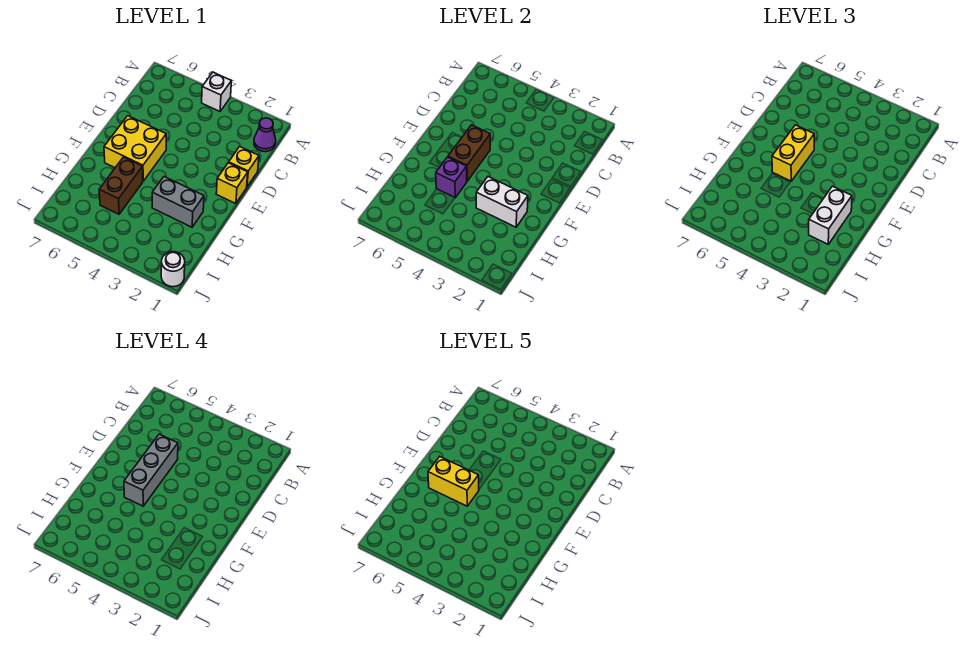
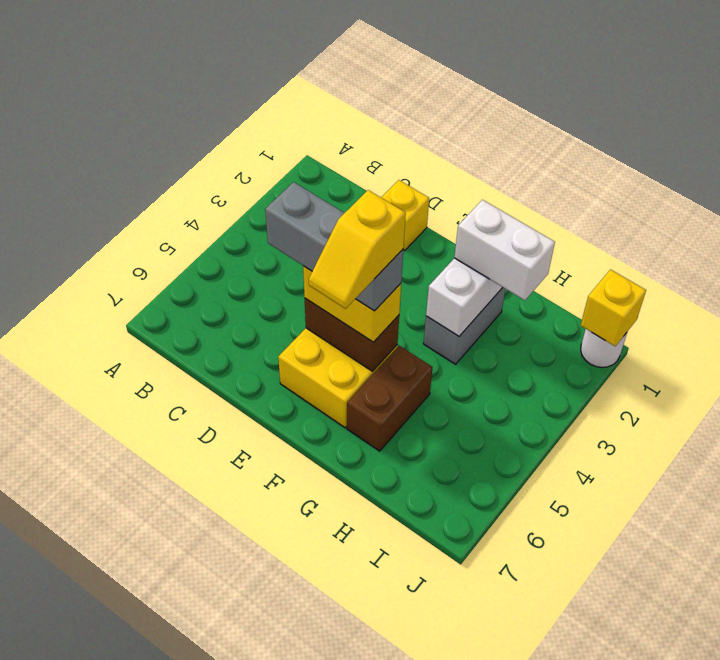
white brick A4 level 1 -> none
purple cone B1 level 1 -> none
yellow brick E1 level 1 -> yellow brick J1 level 2
yellow brick F5:F6 level 5 -> yellow slope F5:F6 level 5 top 5
brown brick G5:H5 level 1 -> brown brick G5:G6 level 1
purple brick G5 level 2 -> none

